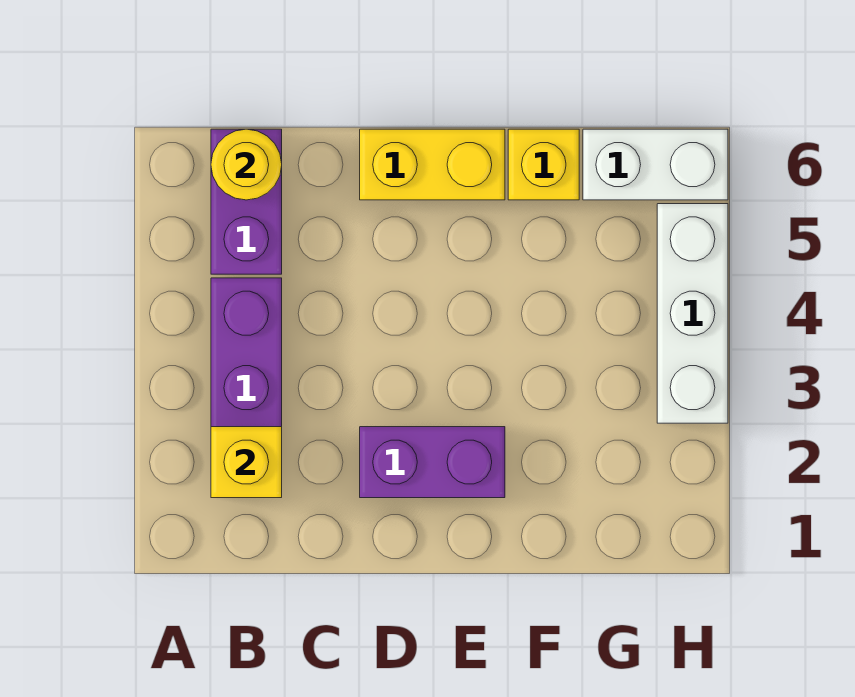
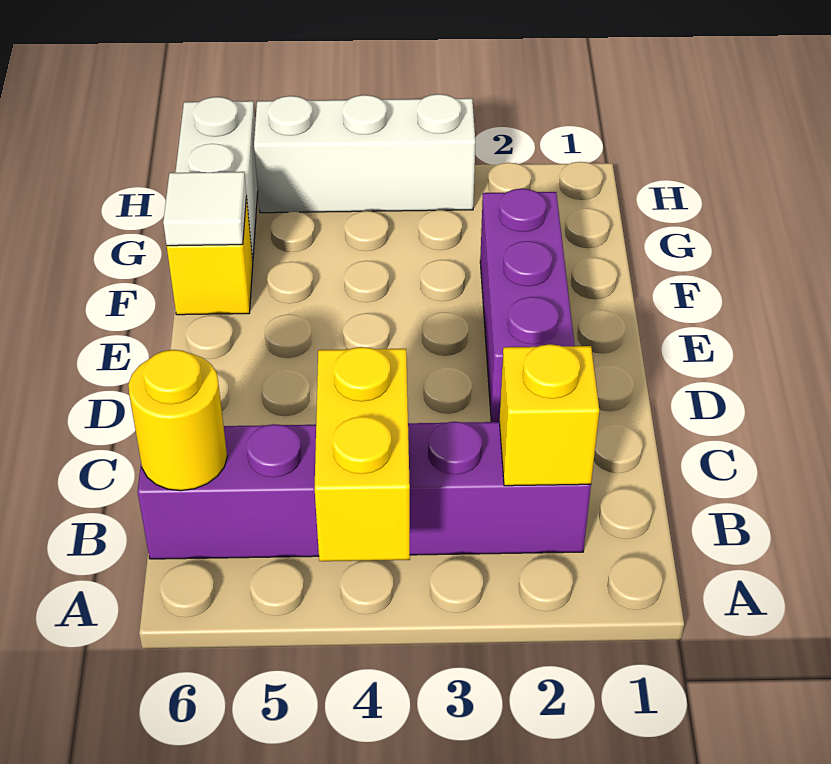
purple brick D2:E2 level 1 -> purple brick D2:F2 level 1
yellow brick D6:E6 level 1 -> yellow brick A4:B4 level 2
none -> white tile F6 level 2

